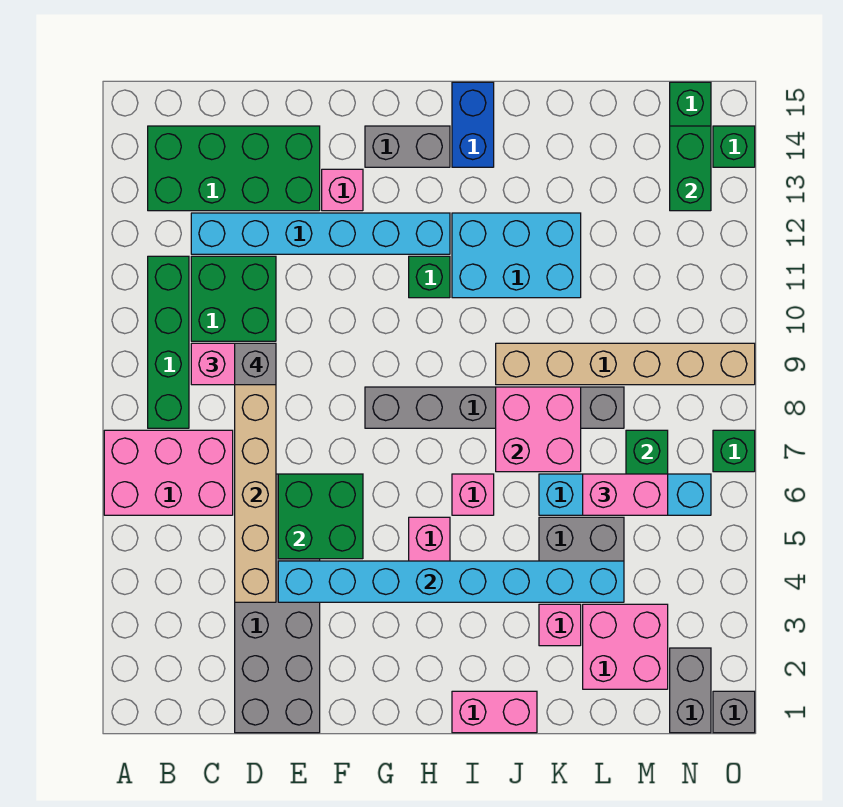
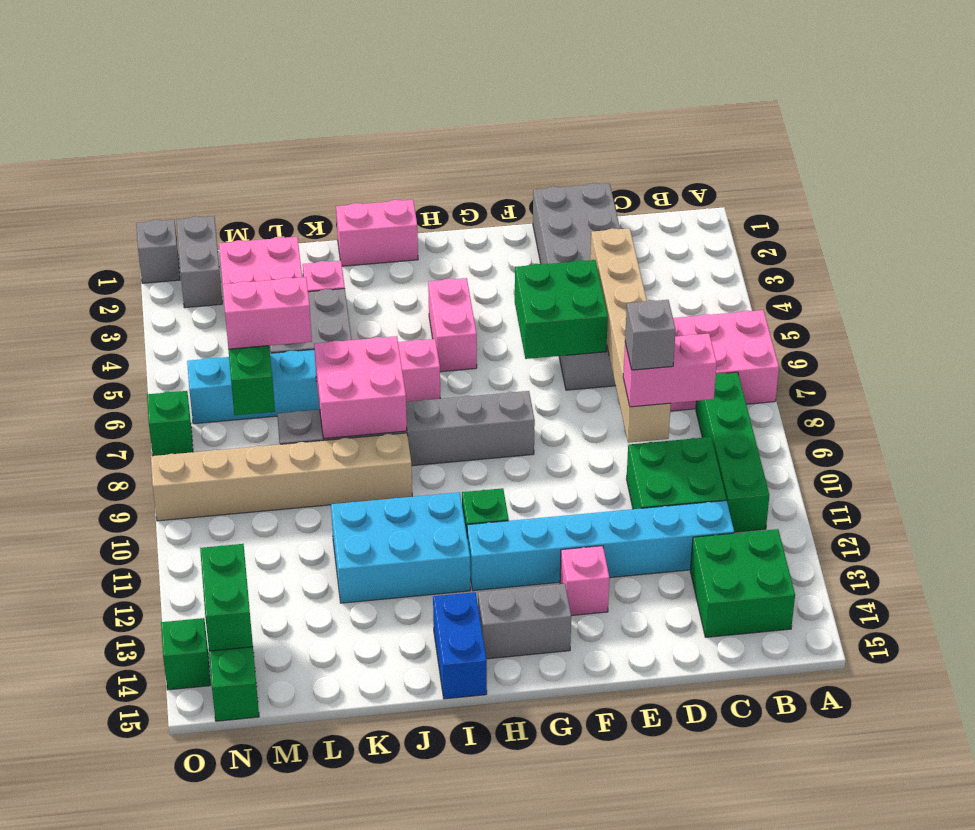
green brick B13:E14 level 1 -> green brick B13:C14 level 1
cyan brick E4:L4 level 2 -> none

